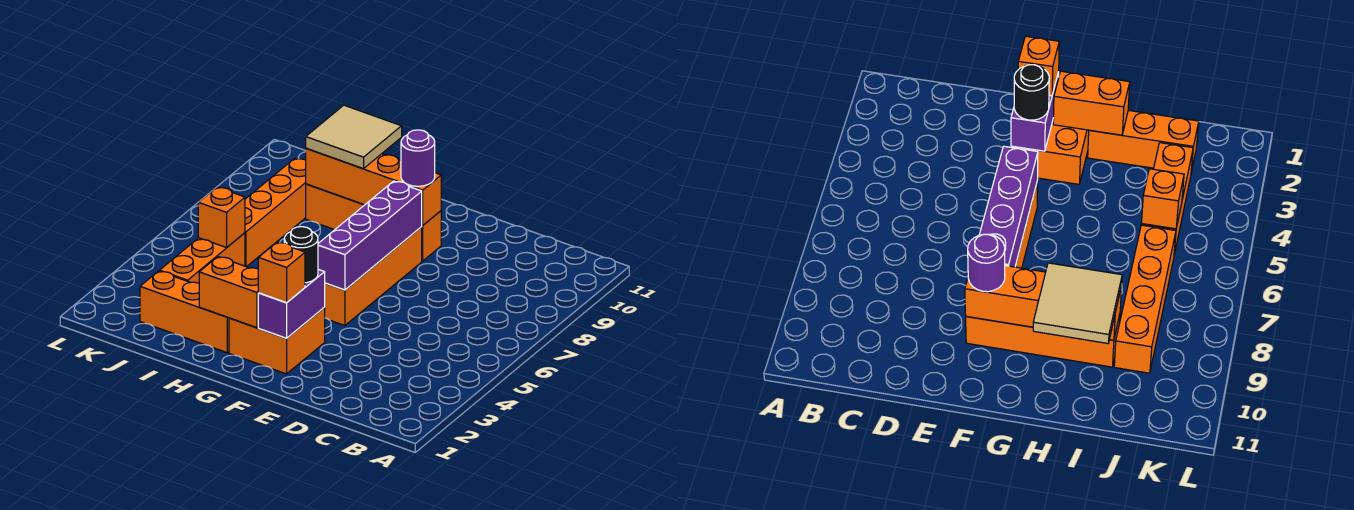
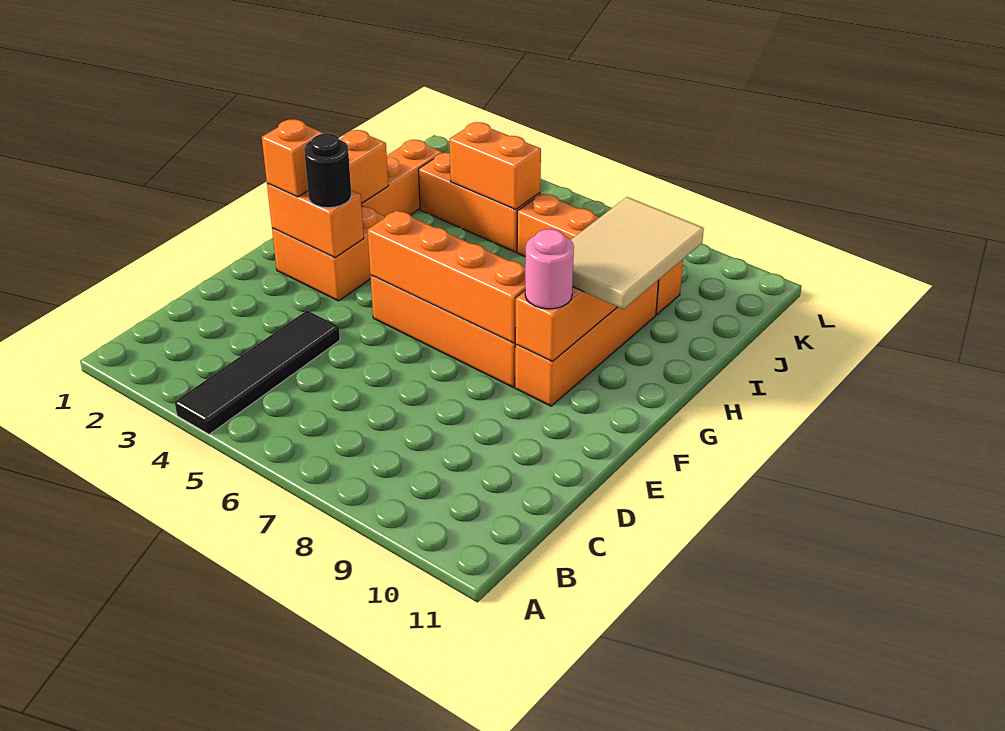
none -> black tile A4:D4 level 1
purple brick F2:F3 level 2 -> orange brick F2:F3 level 2
purple brick F5:F8 level 2 -> orange brick F5:F8 level 2
purple round brick F9 level 3 -> pink round brick F9 level 3
tan tile H9:I10 level 3 -> tan tile G9:I10 level 3
orange brick J5 level 2 -> orange brick J4:J5 level 2

